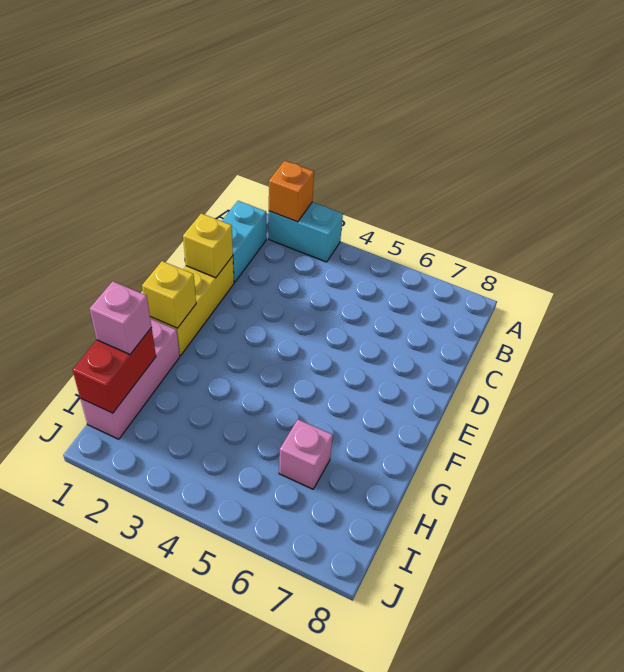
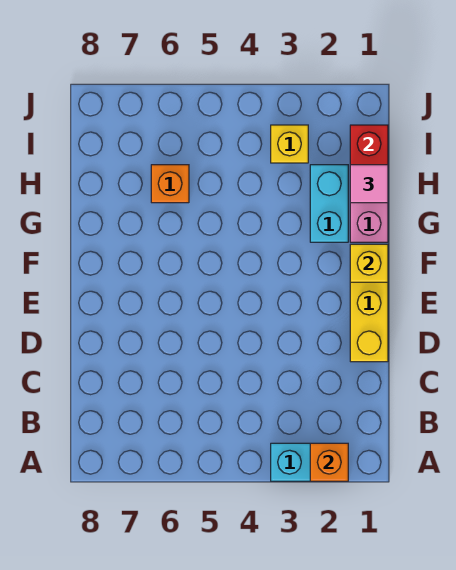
cyan brick B1:C1 level 1 -> cyan brick G2:H2 level 1
yellow brick D1 level 2 -> yellow brick I3 level 1
pink brick H1 level 3 -> pink tile H1 level 3
pink brick H6 level 1 -> orange brick H6 level 1

